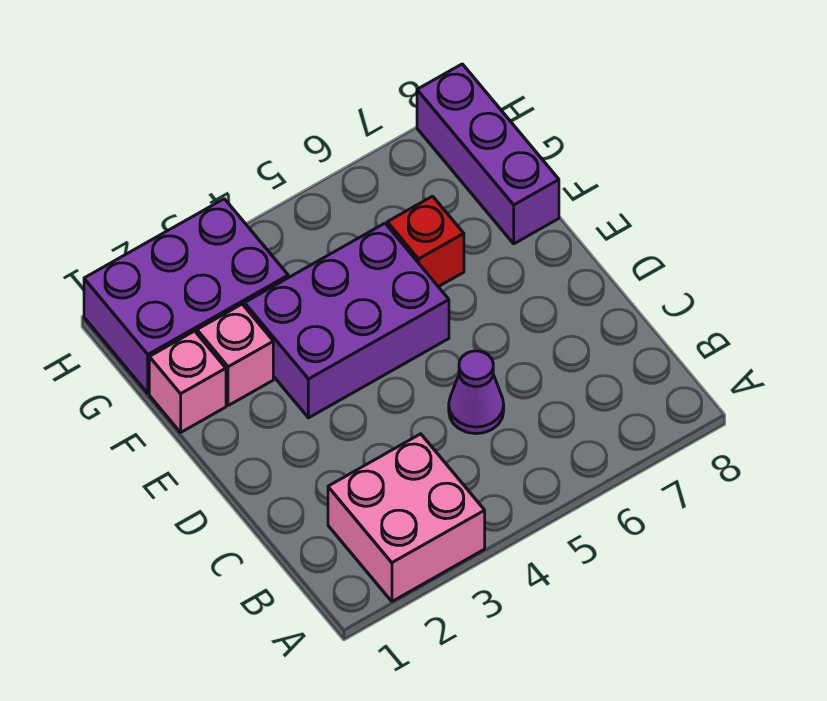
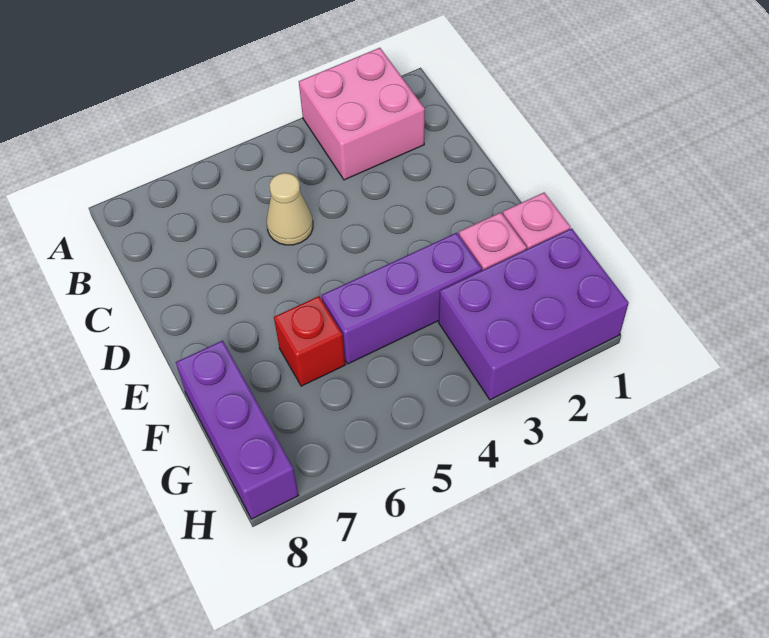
purple cone C5 level 1 -> tan cone C5 level 1
purple brick E3:F5 level 1 -> purple brick F3:F5 level 1

